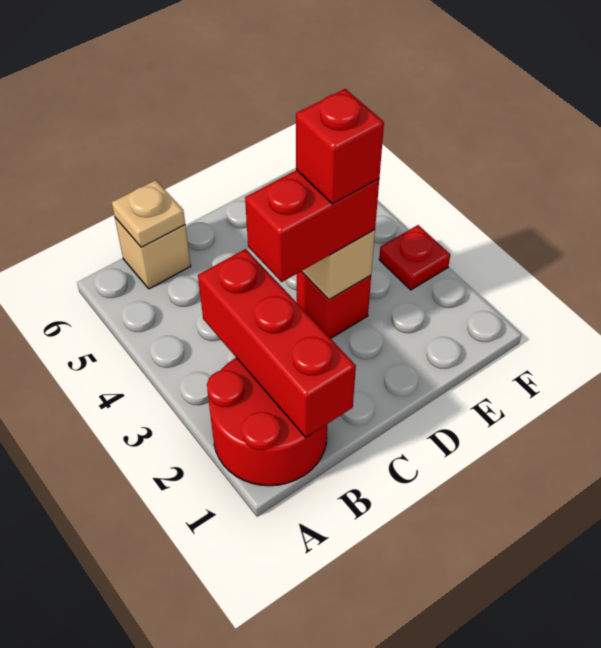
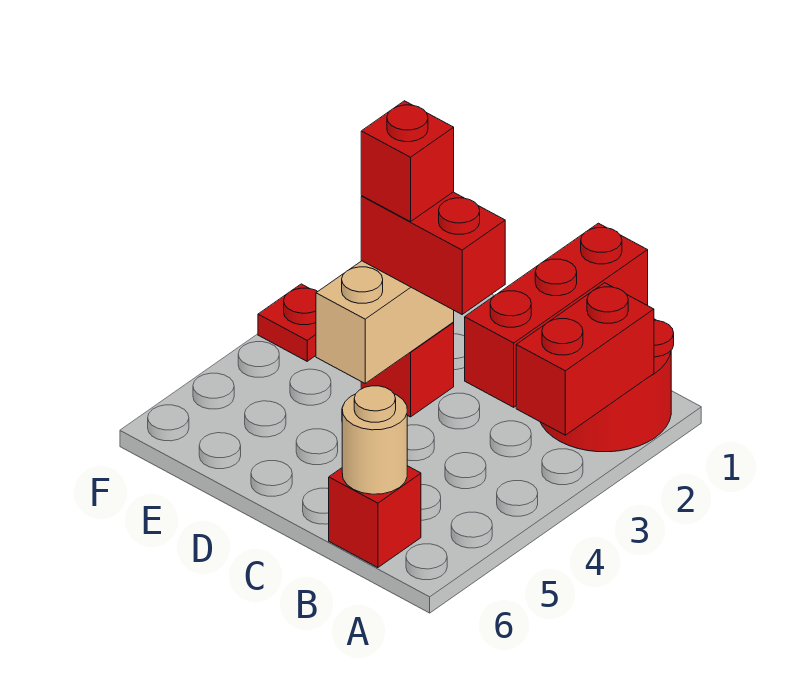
none -> red brick A2:A3 level 2
tan brick B6 level 1 -> red brick B6 level 1
tan plate B6 level 2 -> tan round brick B6 level 2

